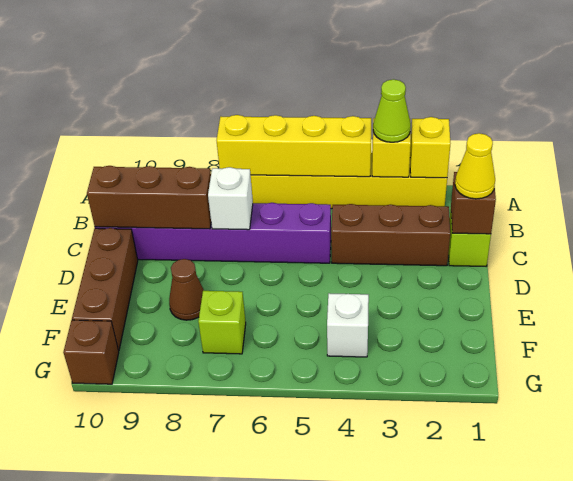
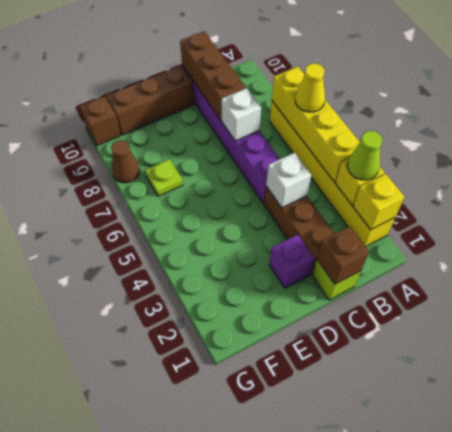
yellow cone C1 level 3 -> yellow cone A6 level 3
none -> purple brick D2 level 1
brown cone E8 level 1 -> brown cone G8 level 1
white brick F4 level 1 -> white brick C4 level 2
lime brick F7 level 1 -> lime plate F7 level 1

